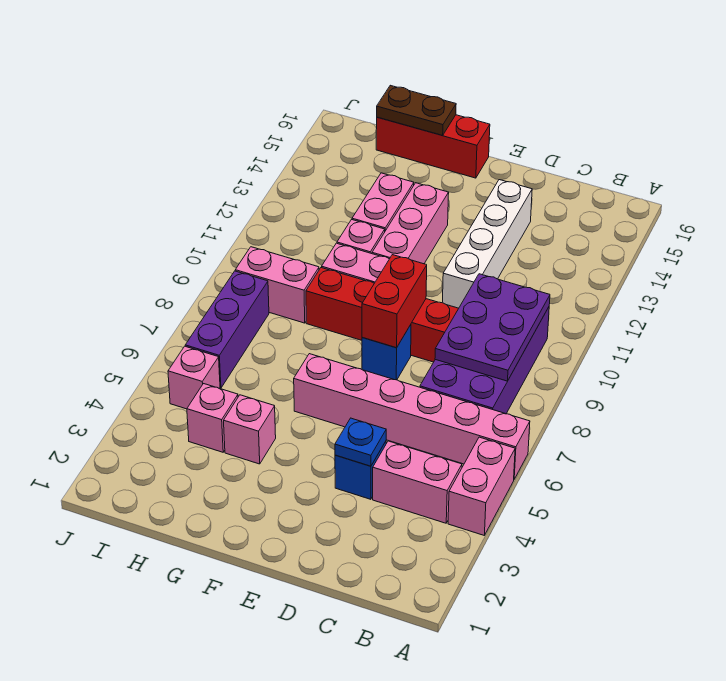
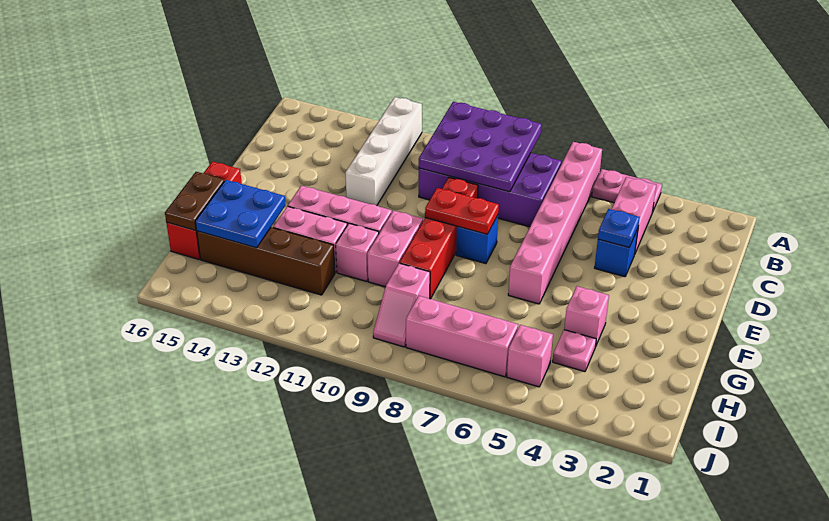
pink brick A4:A5 level 1 -> pink plate A4:A5 level 1
purple plate B8:C10 level 2 -> purple plate A8:C10 level 2
white brick D11:D14 level 1 -> white brick A12:D12 level 1
red brick E8:E9 level 2 -> red plate E8:E9 level 2
none -> blue plate G14:H15 level 2
pink brick H4 level 1 -> pink plate H4 level 1
pink brick H9:I9 level 1 -> pink slope H9:I9 level 1 top H
none -> brown brick H12:H15 level 1
purple brick I6:I8 level 1 -> pink brick I6:I8 level 1

